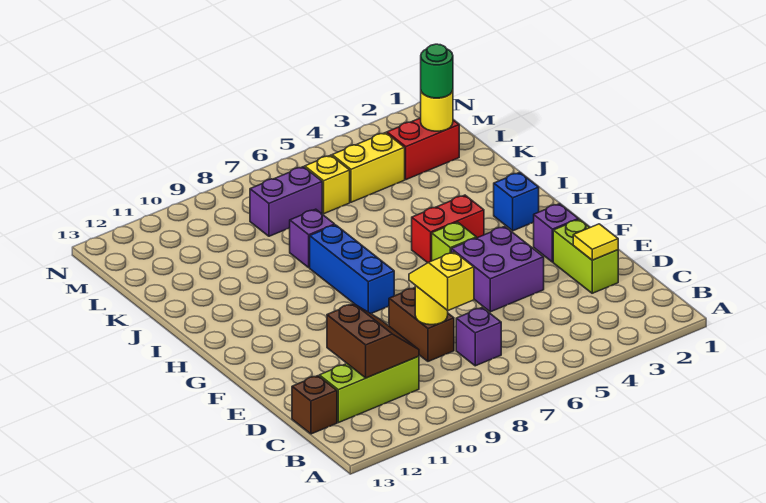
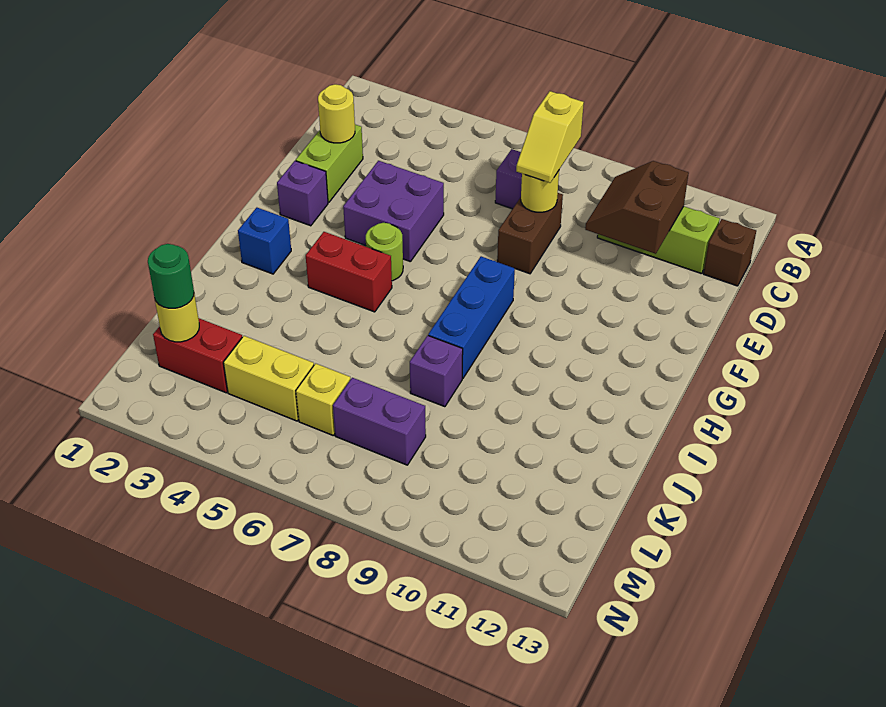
yellow tile D2 level 2 -> yellow round brick D2 level 2
lime brick G5 level 1 -> lime round brick G5 level 1

